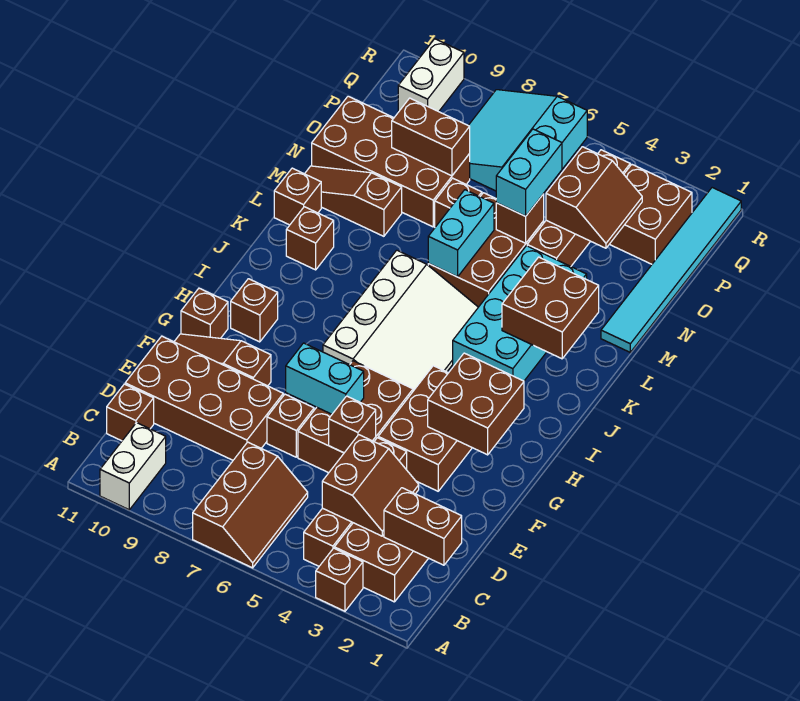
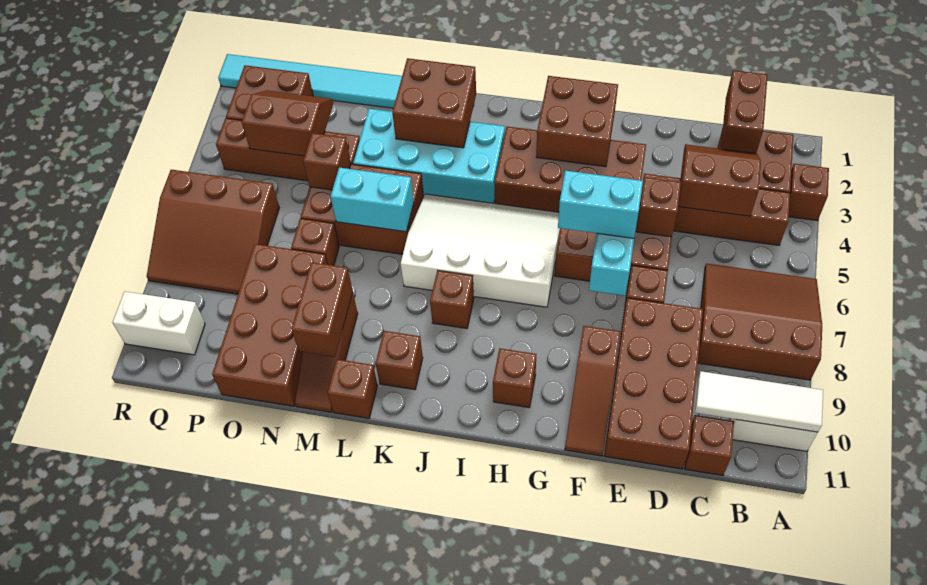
brown slope A6:C7 level 1 top 7 -> brown slope A6:C8 level 1 top 8
none -> white tile A10:C10 level 2
brown brick F3:H4 level 1 -> brown brick F3:I4 level 1
brown brick G11 level 1 -> brown brick J8 level 1
cyan brick N5:O5 level 3 -> cyan brick F6:G6 level 3
brown brick O8:O9 level 2 -> brown brick M9:M10 level 2
cyan slope P6:R8 level 1 top 6 -> brown slope P6:R8 level 1 top 6

